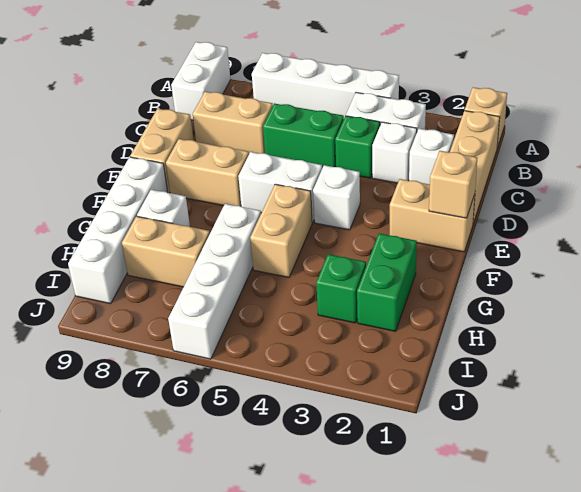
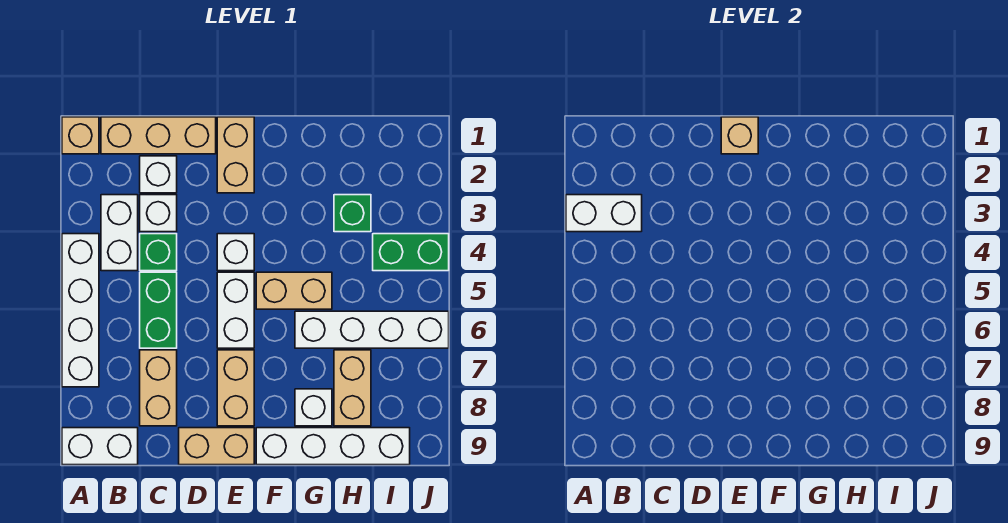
none -> white brick A3:B3 level 2
green brick G2:H2 level 1 -> green brick I4:J4 level 1

